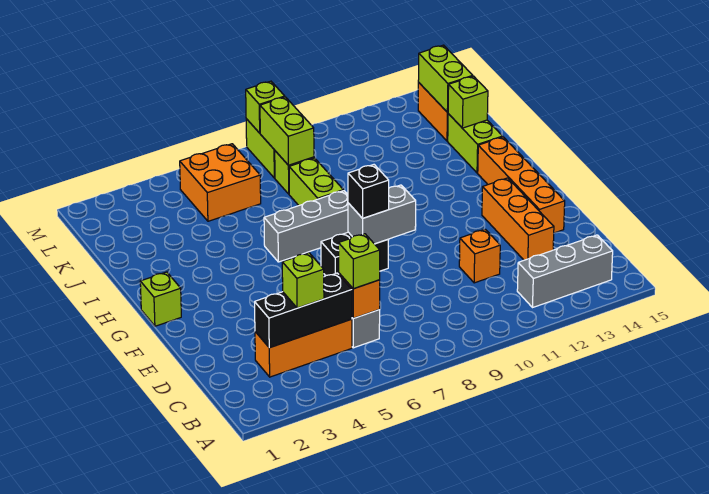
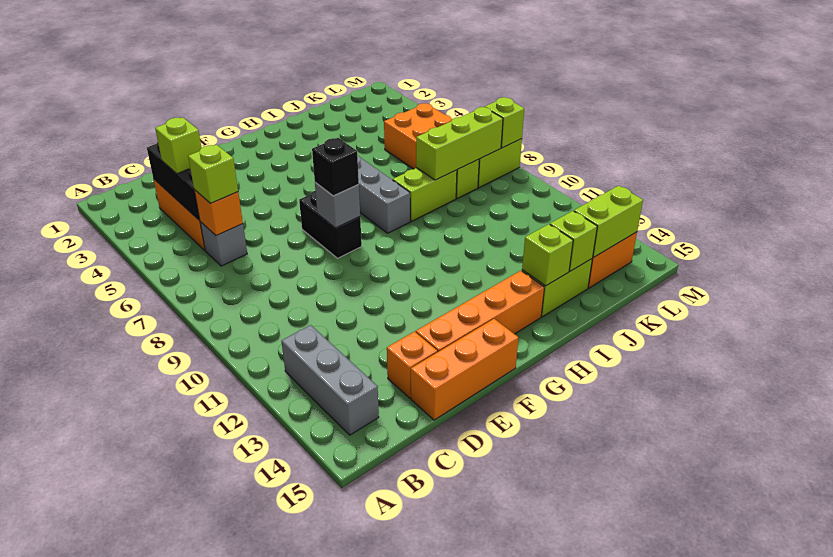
orange brick D11 level 1 -> orange brick D14 level 1
orange brick D13:F13 level 1 -> orange brick D15:F15 level 1
grey brick F8:F9 level 2 -> grey brick F8 level 2
lime brick G1 level 1 -> lime brick I14 level 2
lime brick K8:L8 level 2 -> lime brick J8:L8 level 2

